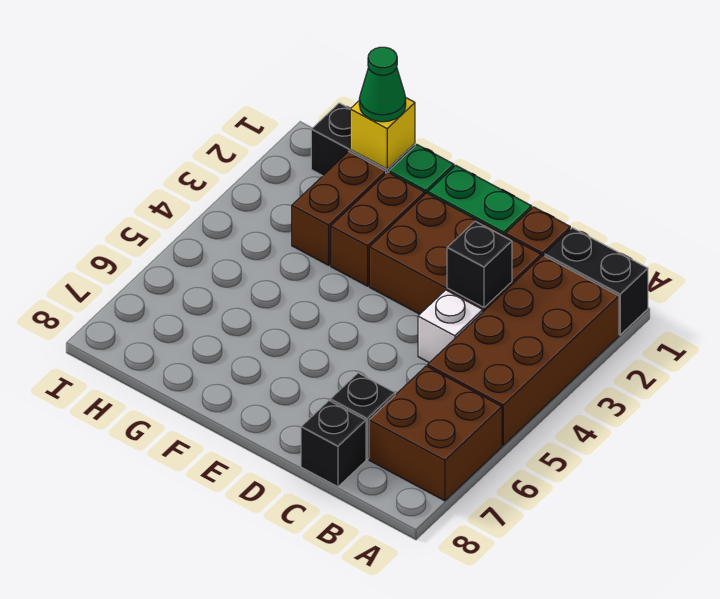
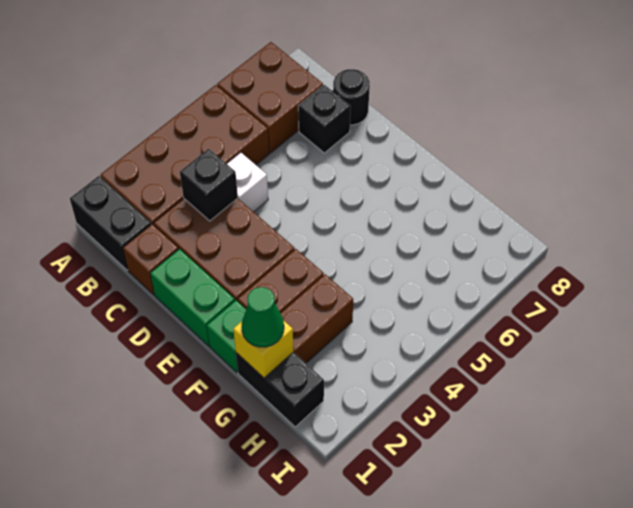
black brick C8 level 1 -> black round brick C8 level 1

